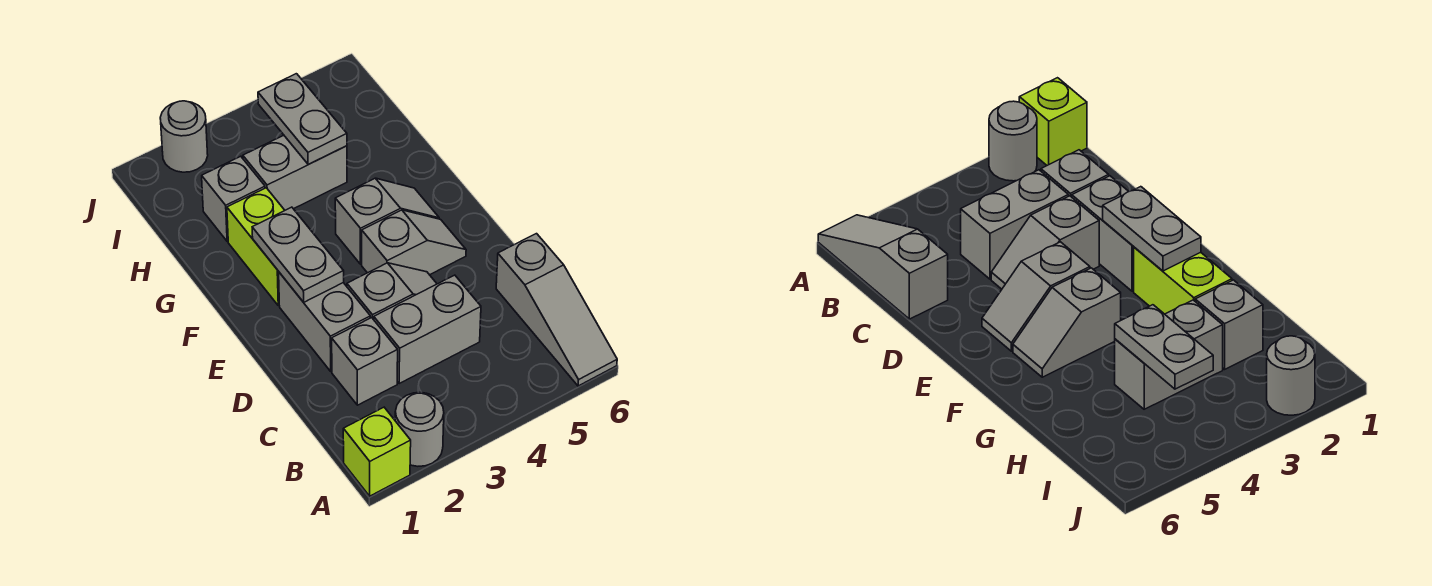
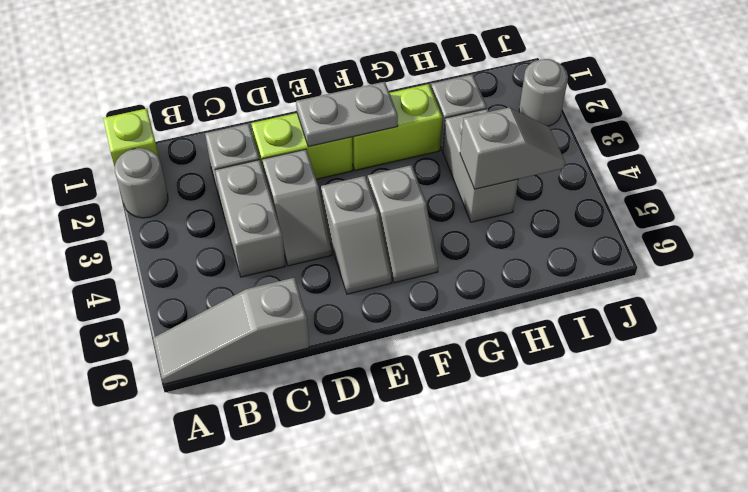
grey brick D2:E2 level 1 -> lime brick D2:E2 level 1
grey plate H4:I4 level 2 -> grey slope H4:I4 level 2 top H

